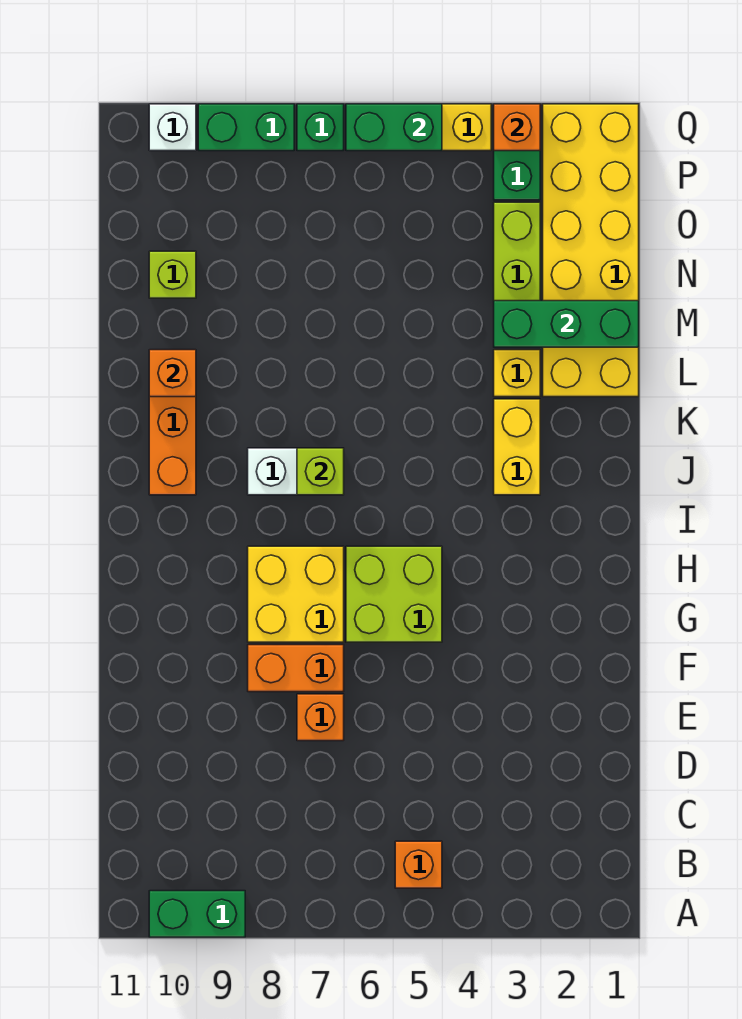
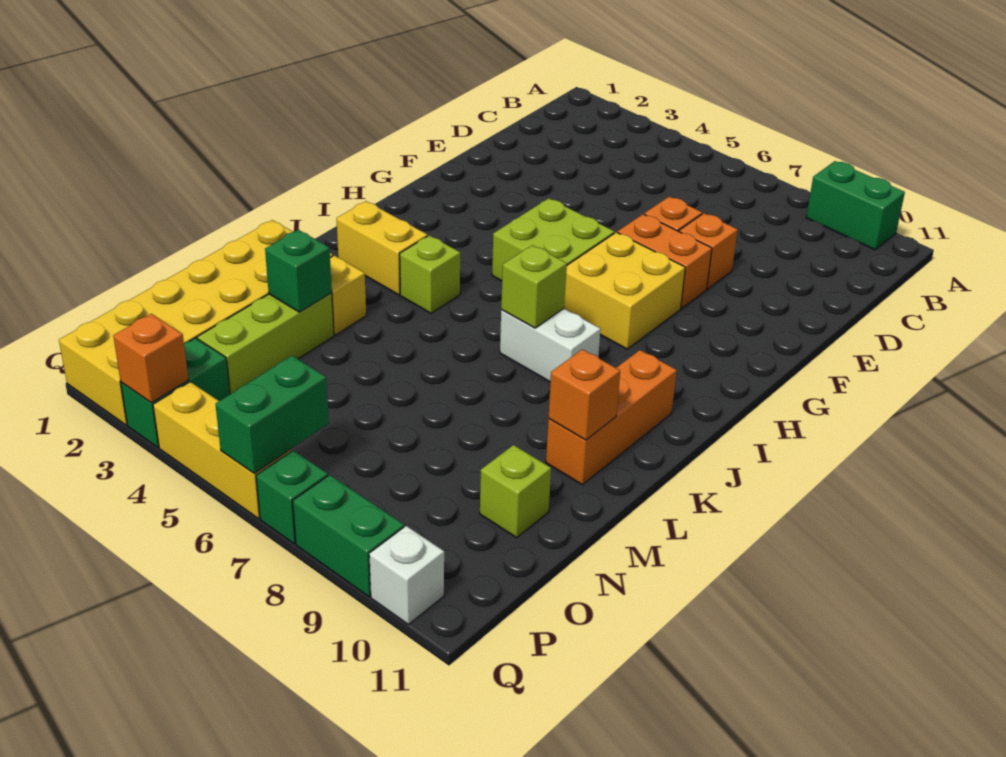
orange brick B5 level 1 -> orange brick E8 level 1
yellow brick J3:K3 level 1 -> yellow brick J2:J3 level 1
none -> lime brick J4 level 1
green brick M1:M3 level 2 -> green brick M3 level 2
green brick Q5:Q6 level 2 -> green brick P6:Q6 level 2

